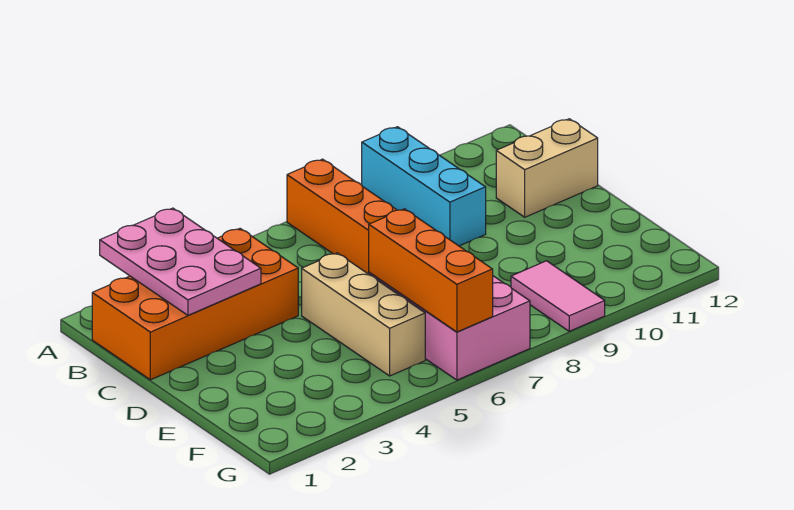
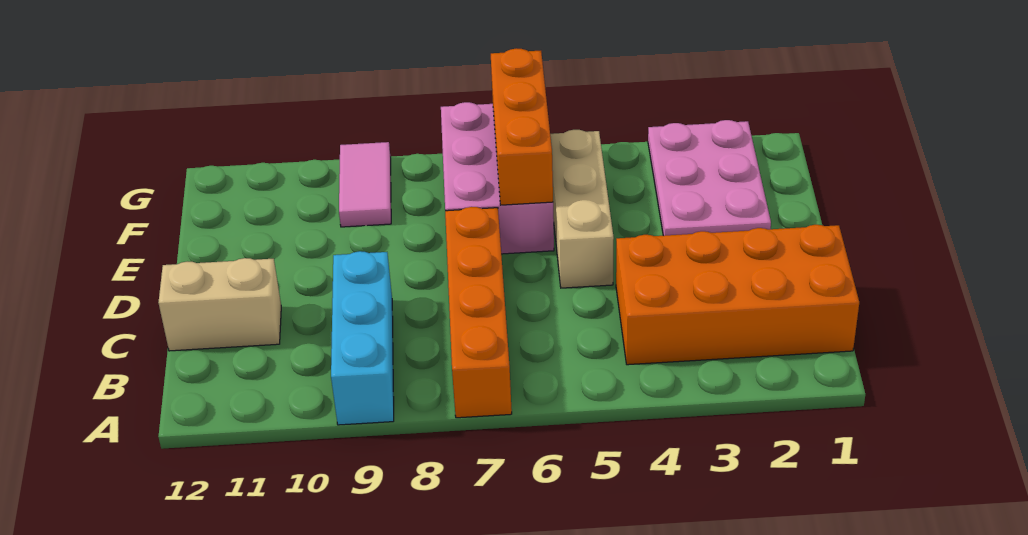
pink plate A2:C3 level 2 -> pink plate E2:G3 level 1

